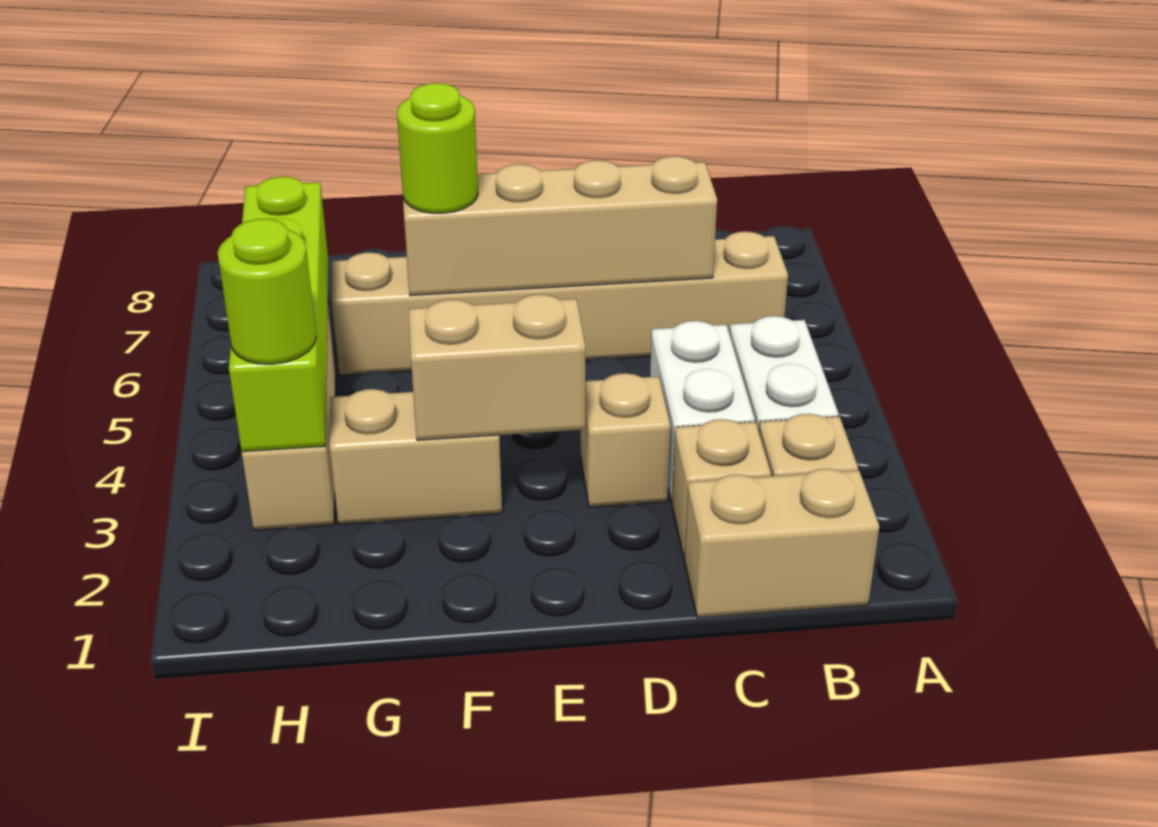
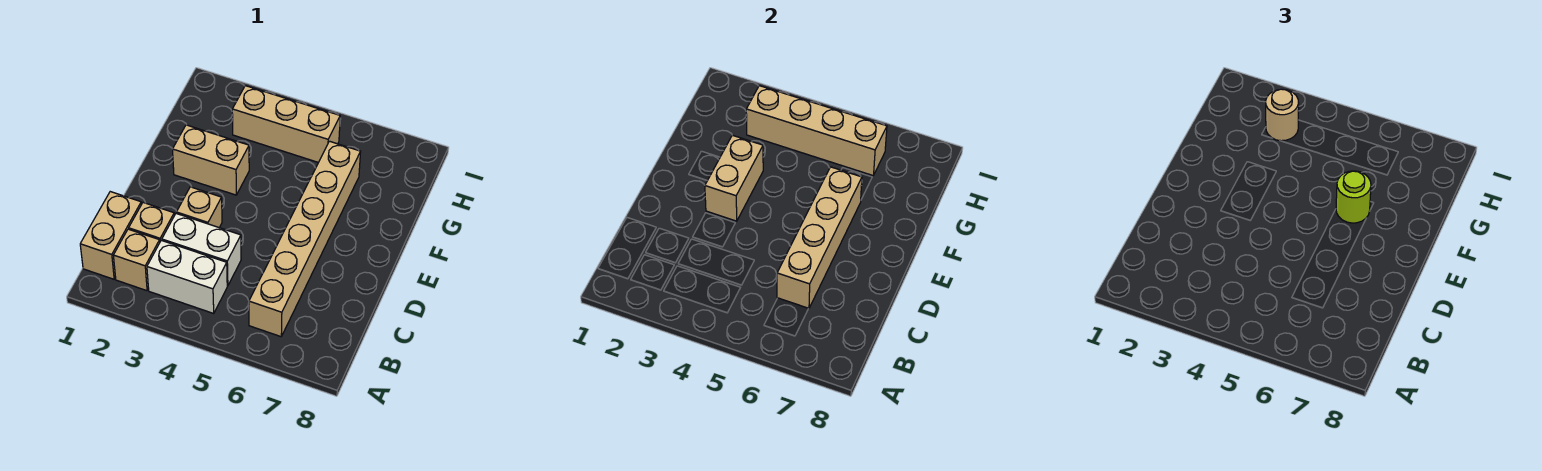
tan brick F3:G3 level 1 -> tan brick F2:F3 level 1
lime brick H3:H6 level 2 -> tan brick H3:H6 level 2
lime round brick H3 level 3 -> tan round brick H3 level 3

